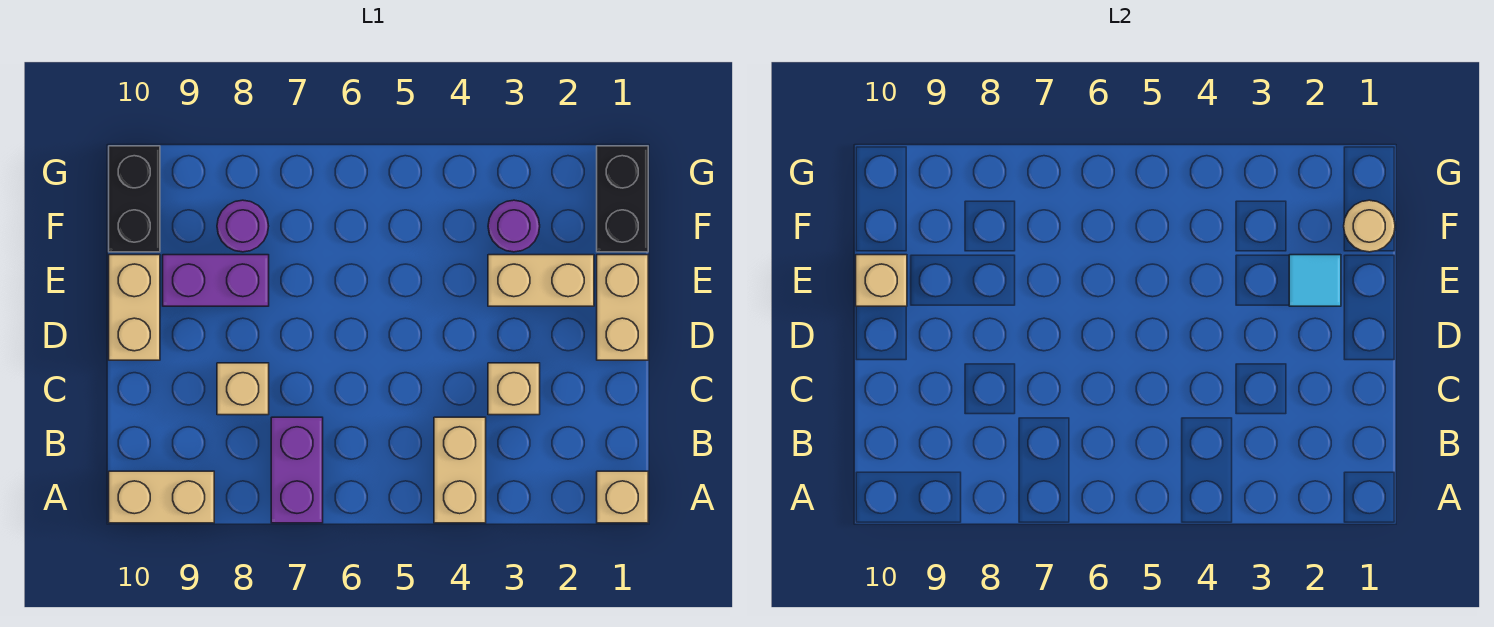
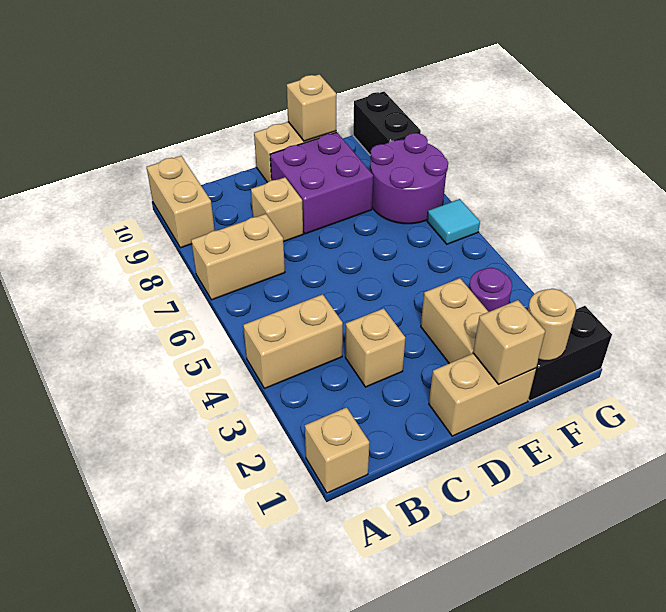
purple brick A7:B7 level 1 -> tan brick A7:B7 level 1
none -> tan brick E1 level 2
cyan tile E2 level 2 -> cyan tile G6 level 1
purple brick E8:E9 level 1 -> purple brick D8:E9 level 1
purple round brick F8 level 1 -> purple round brick F7:G8 level 1
black brick F10:G10 level 1 -> black brick G9:G10 level 1

